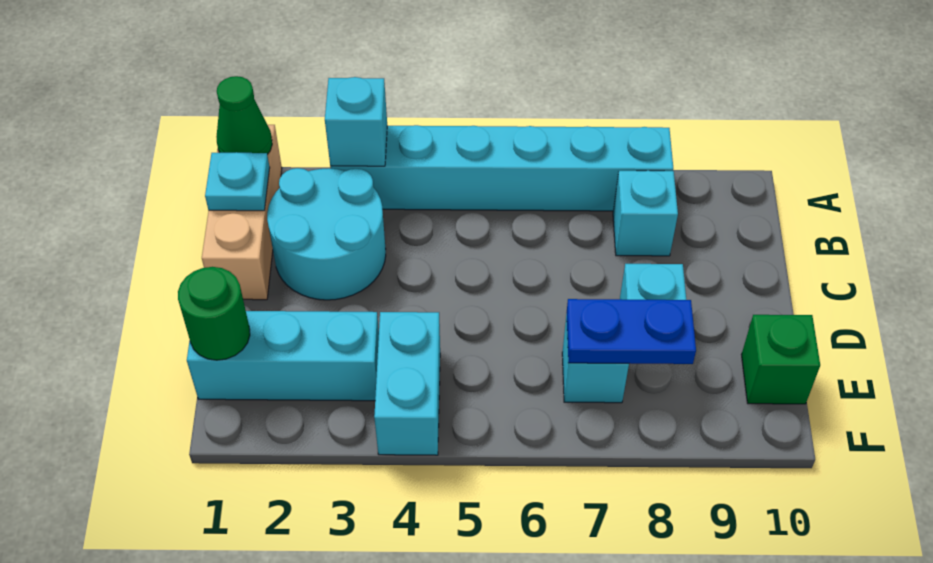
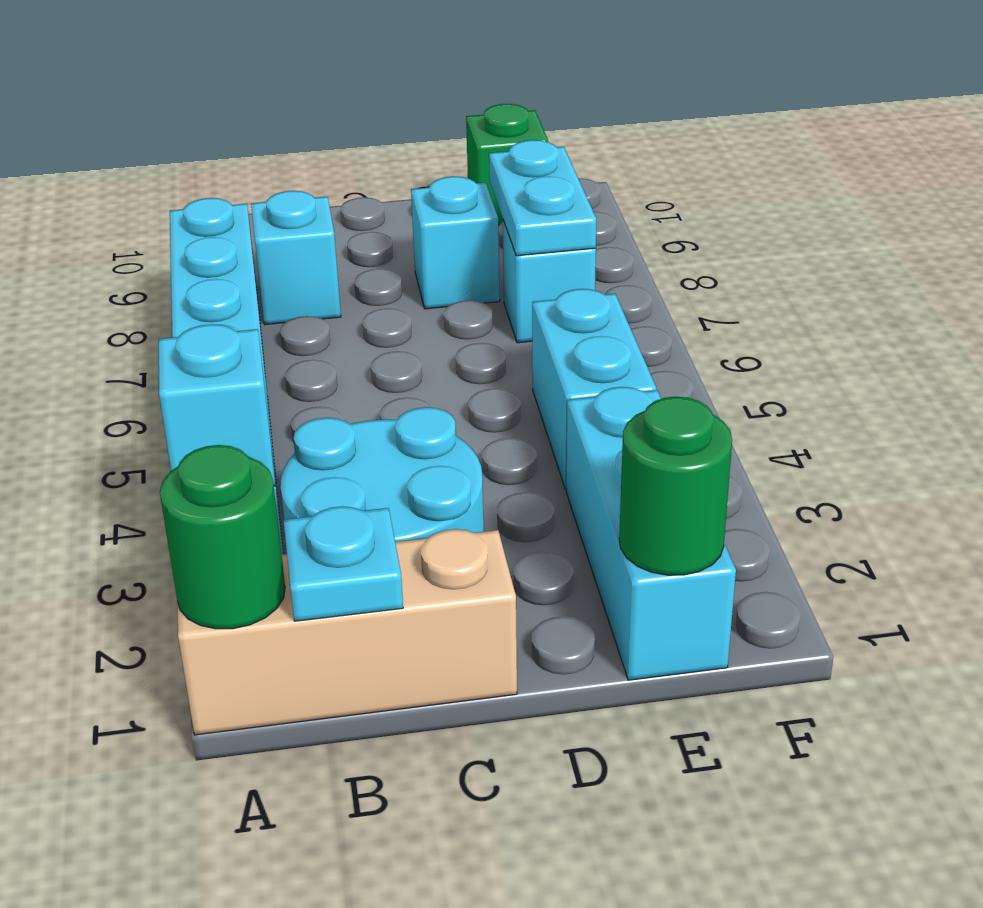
green cone A1 level 2 -> green round brick A1 level 2
cyan brick E4:F4 level 1 -> cyan brick E4:E5 level 1
blue plate E7:E8 level 2 -> cyan plate E7:E8 level 2

